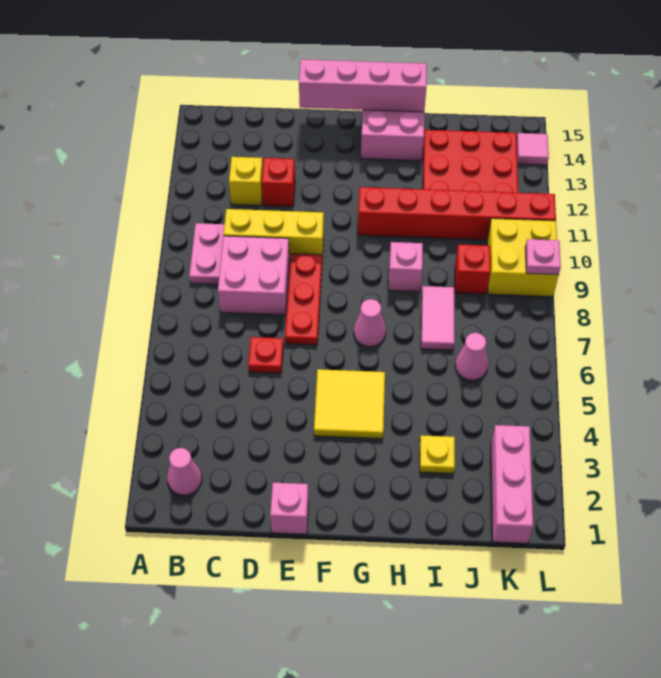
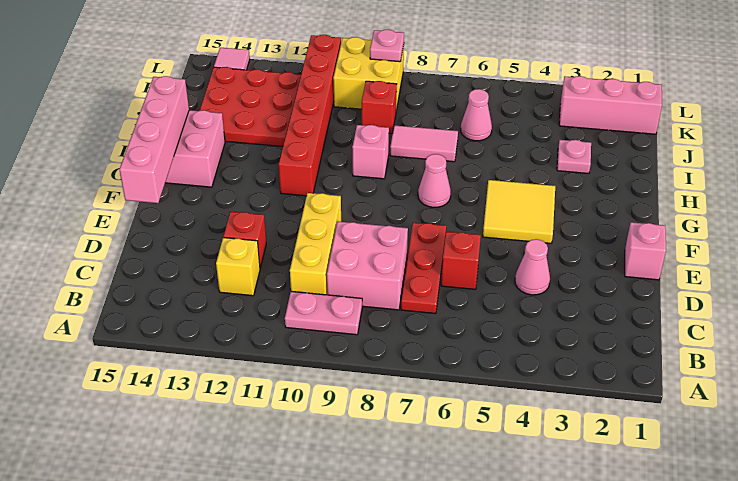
pink cone B2 level 1 -> pink cone D4 level 1
red plate D6 level 1 -> red brick D6 level 1
red plate E7:E9 level 1 -> red plate C7:E7 level 1
yellow plate I3 level 1 -> pink plate I3 level 1

